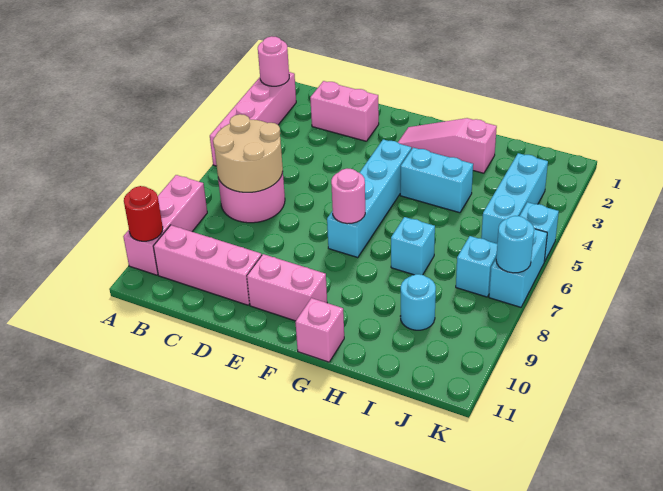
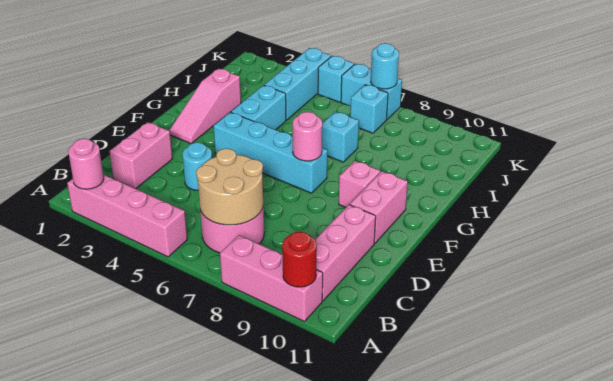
pink brick G11 level 1 -> pink brick F9 level 1
cyan round brick I9 level 1 -> cyan round brick D4 level 1
cyan brick J3:J5 level 1 -> cyan brick I4:K4 level 1

